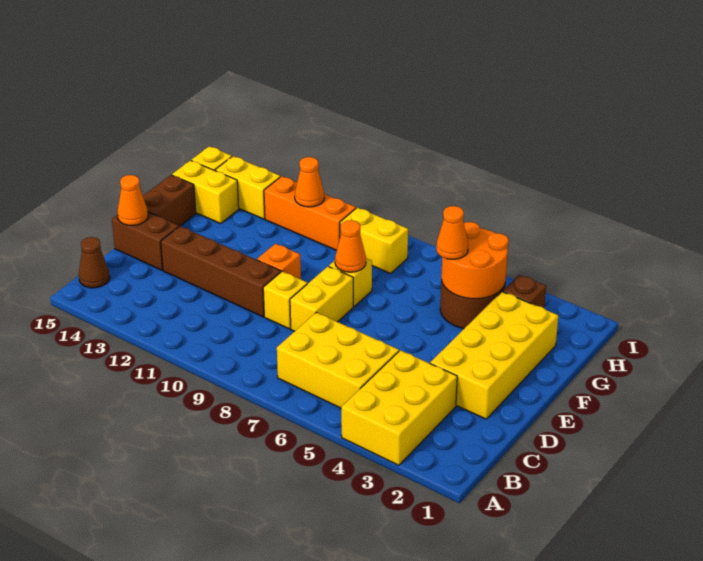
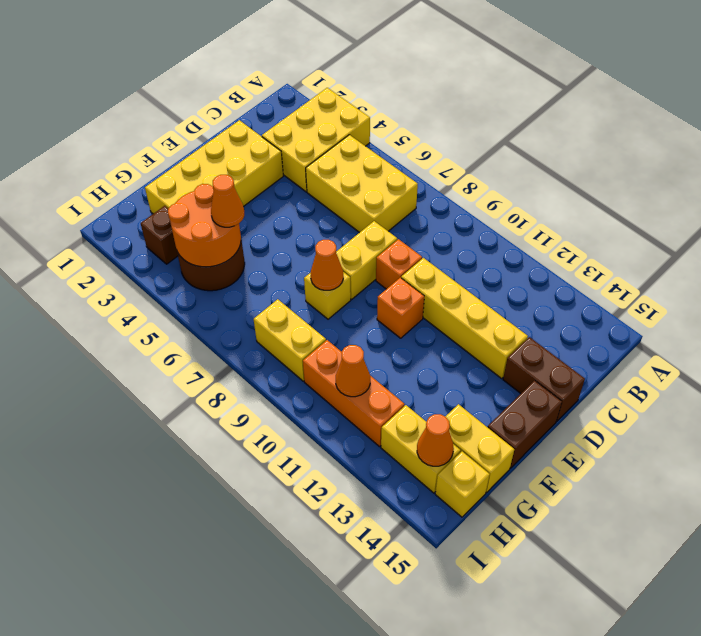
brown cone B15 level 1 -> none
yellow brick D9 level 1 -> orange brick D9 level 1
brown brick D10:D13 level 1 -> yellow brick D10:D13 level 1
orange cone D15 level 2 -> orange cone H14 level 2

